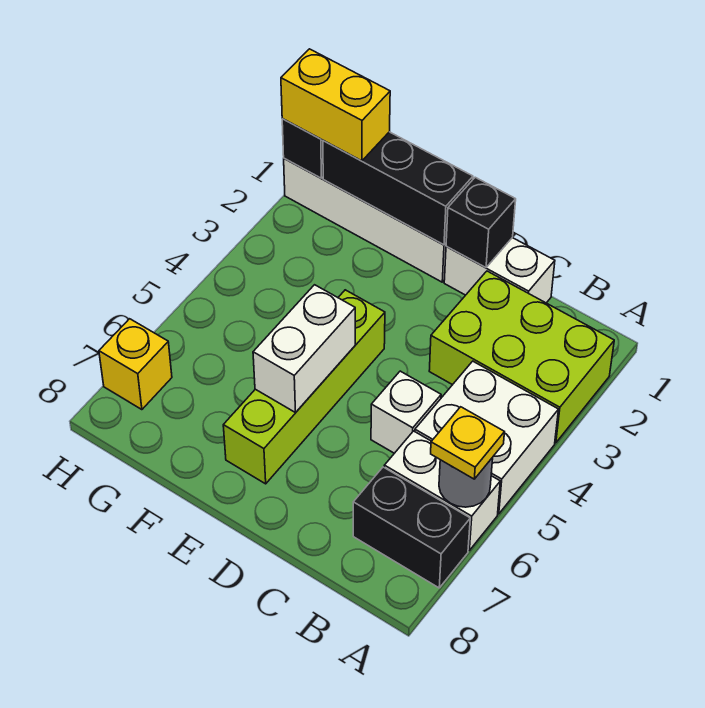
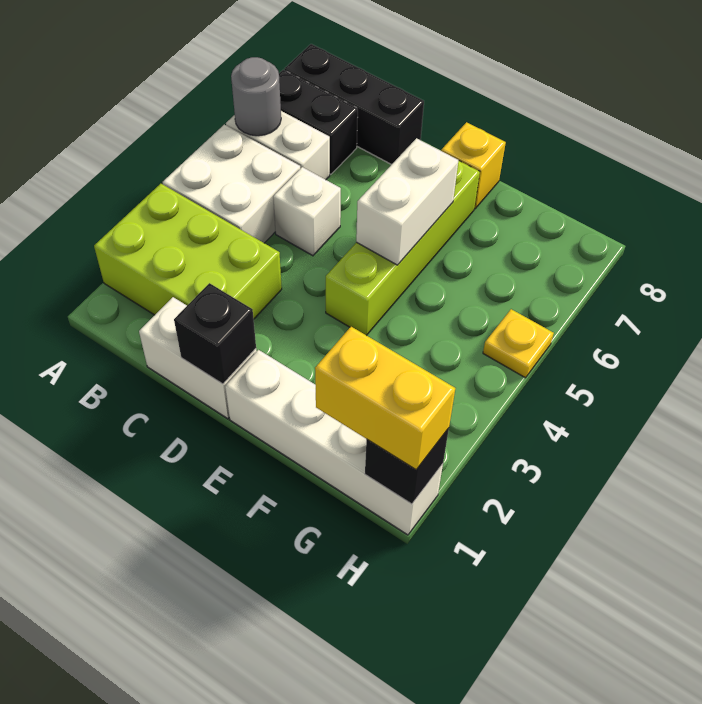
yellow plate A6 level 3 -> yellow plate H5 level 1
black brick E1:G1 level 2 -> black brick A8:C8 level 1
yellow brick H7 level 1 -> yellow brick E8 level 1

